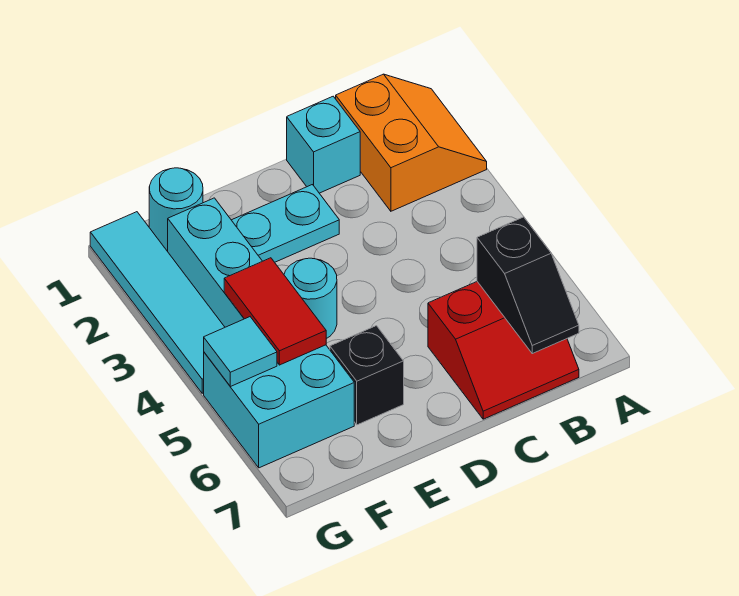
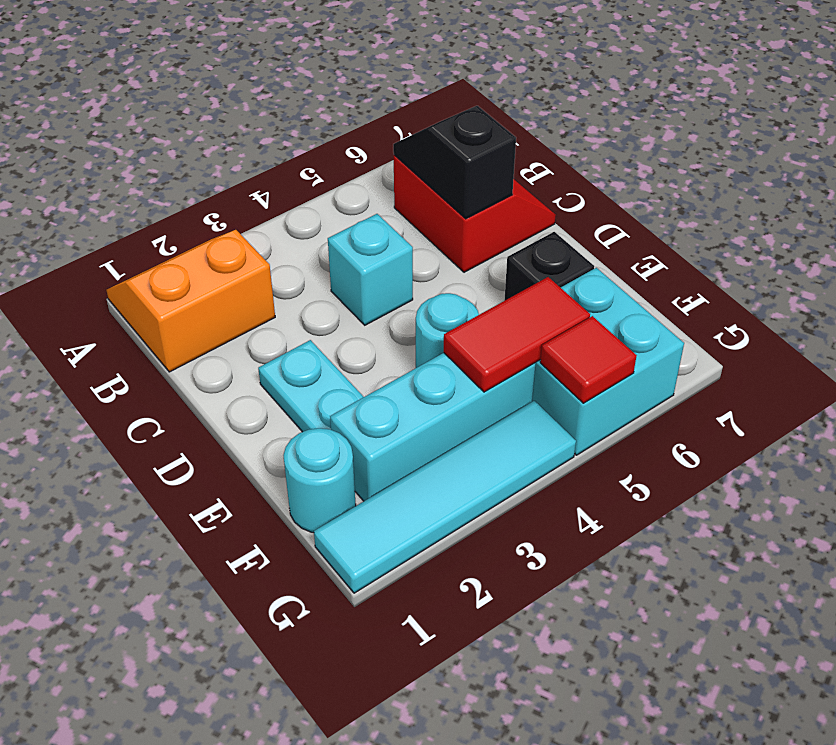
black slope B6:B7 level 2 top 6 -> black slope B6:C6 level 2 top C
cyan brick C1 level 1 -> cyan brick C4 level 1
cyan tile G5 level 2 -> red tile G5 level 2

